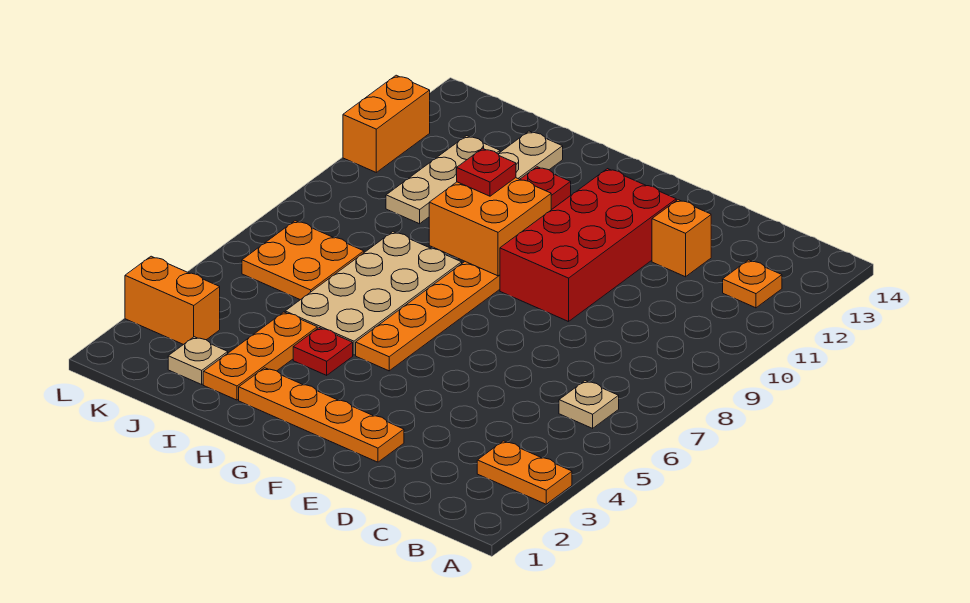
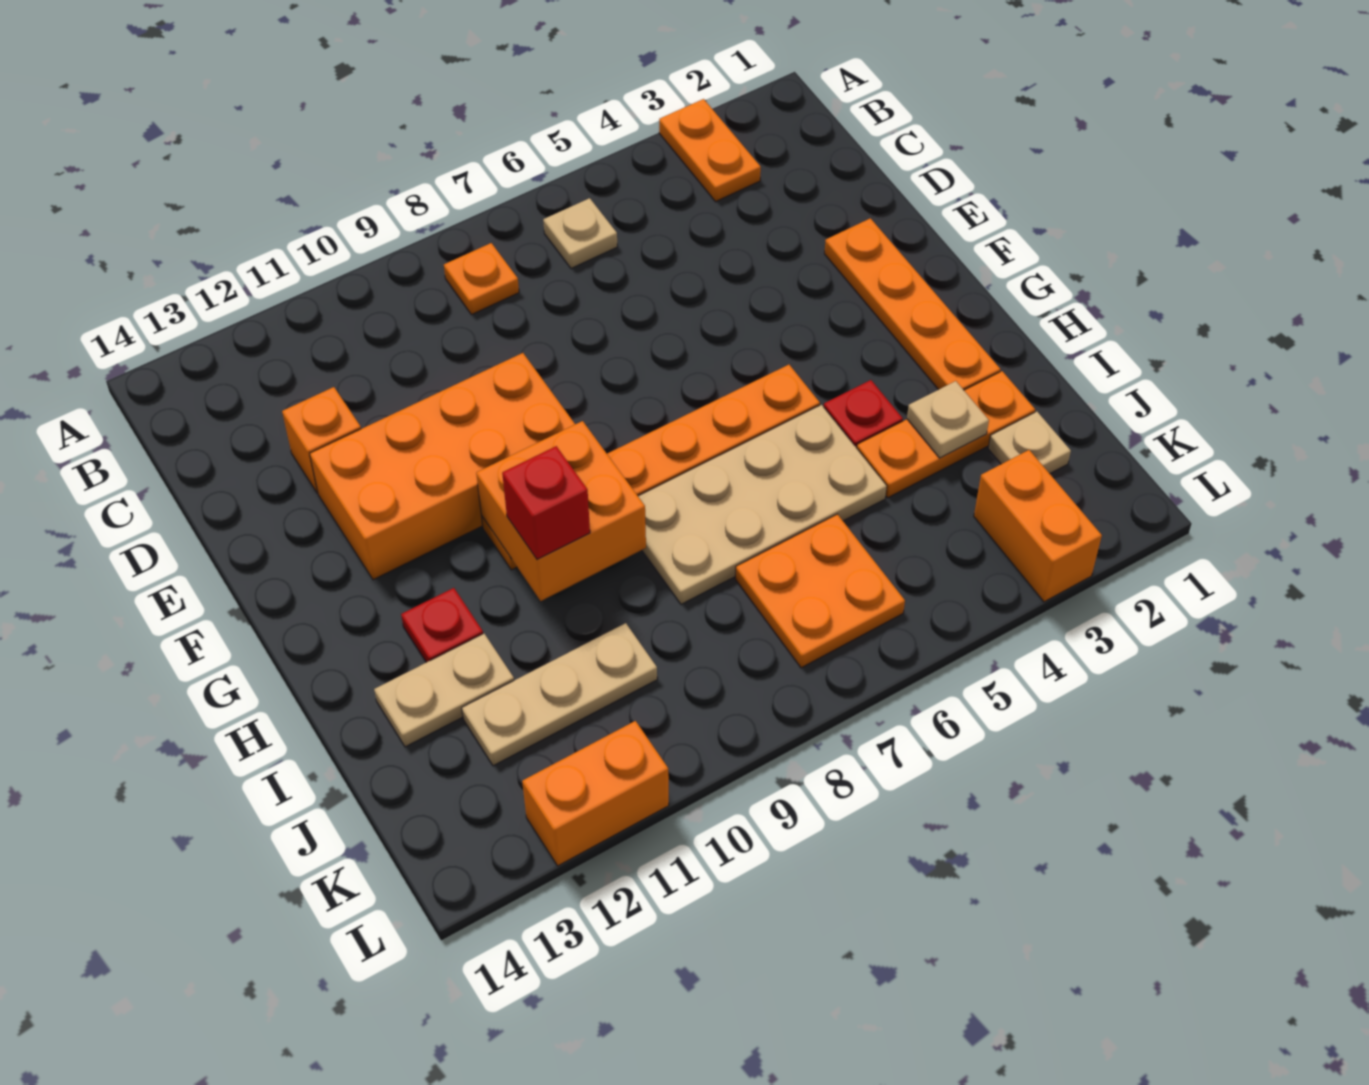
orange plate B12 level 1 -> orange plate B8 level 1
red brick E9:F12 level 1 -> orange brick E9:F12 level 1
red plate H10 level 3 -> red brick H10 level 3
none -> tan plate I3 level 2

